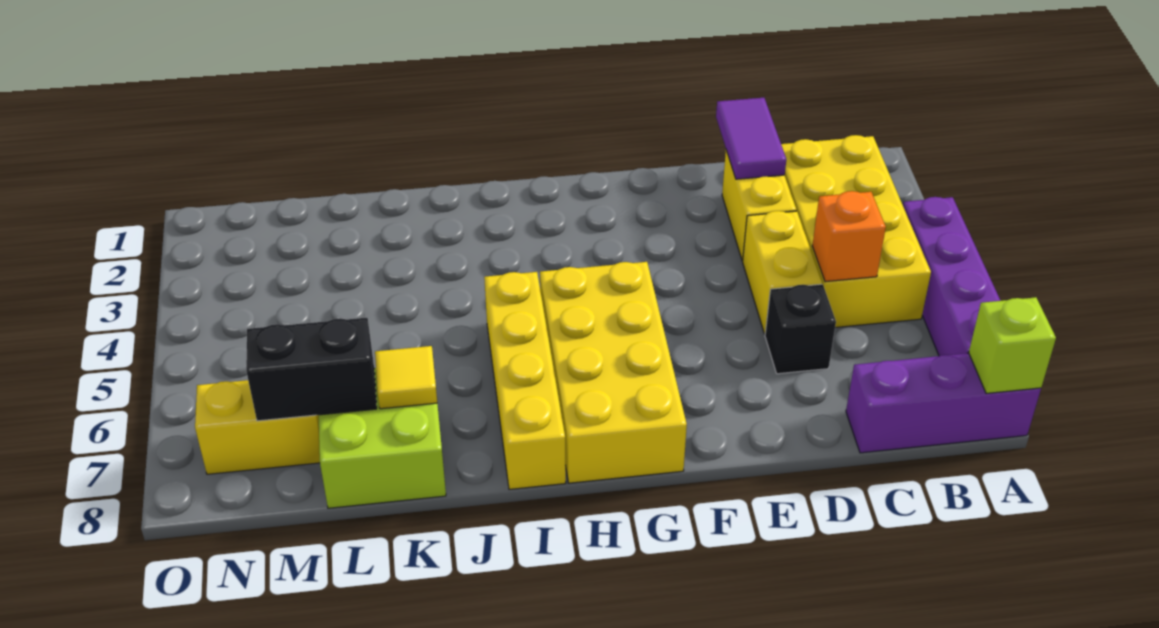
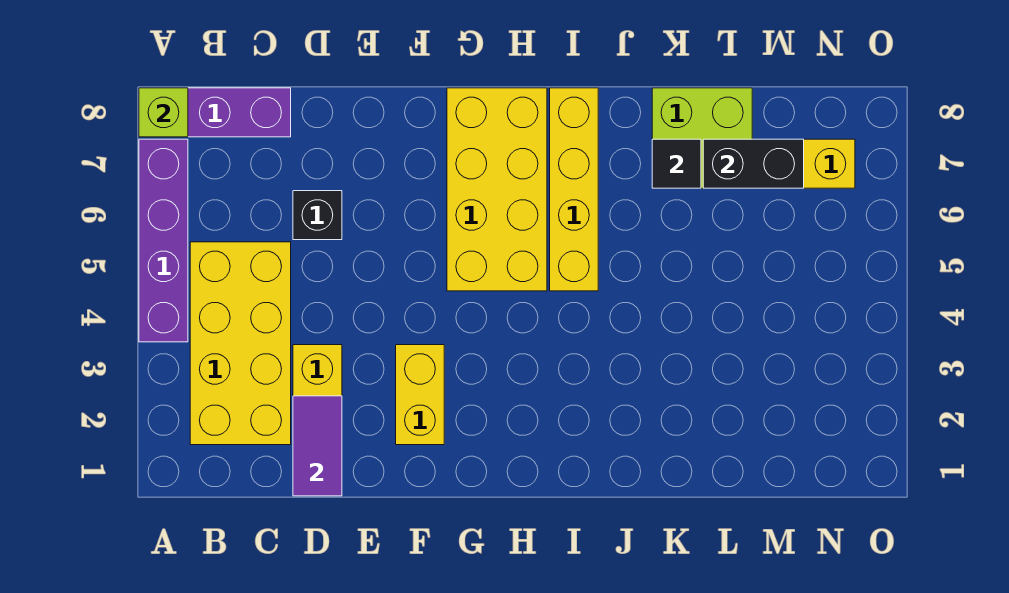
orange brick C5 level 2 -> none
yellow brick D4:D5 level 1 -> yellow brick F2:F3 level 1
yellow tile K7 level 2 -> black tile K7 level 2

